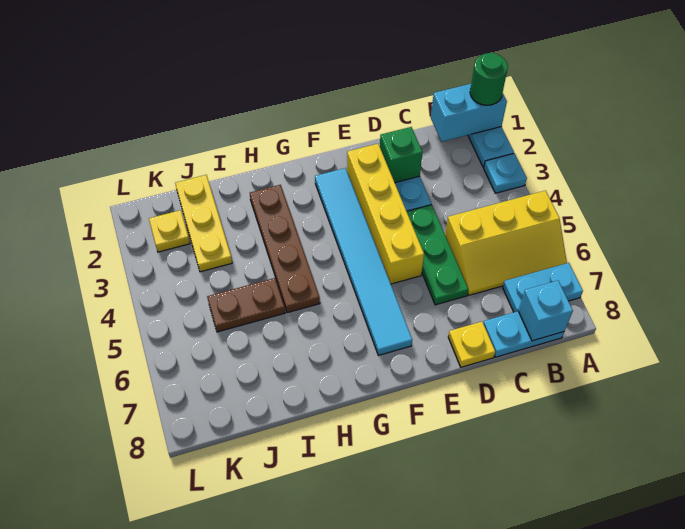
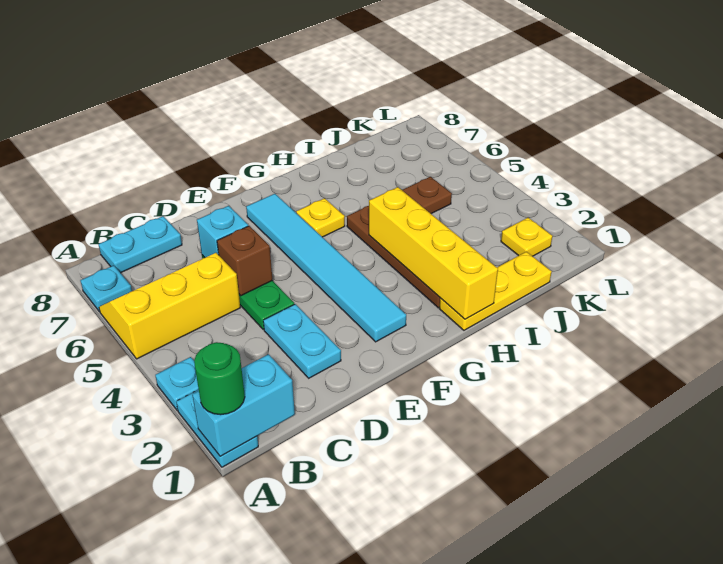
cyan plate A7:B7 level 1 -> cyan plate A7 level 1
cyan brick B8 level 2 -> cyan brick D6 level 2
green brick D2 level 2 -> none
none -> brown brick D5 level 2
yellow plate D8 level 1 -> yellow plate G6 level 1
yellow brick E2:E5 level 1 -> yellow brick H1:H4 level 2
yellow plate J1:J3 level 1 -> yellow plate H1:J1 level 1

